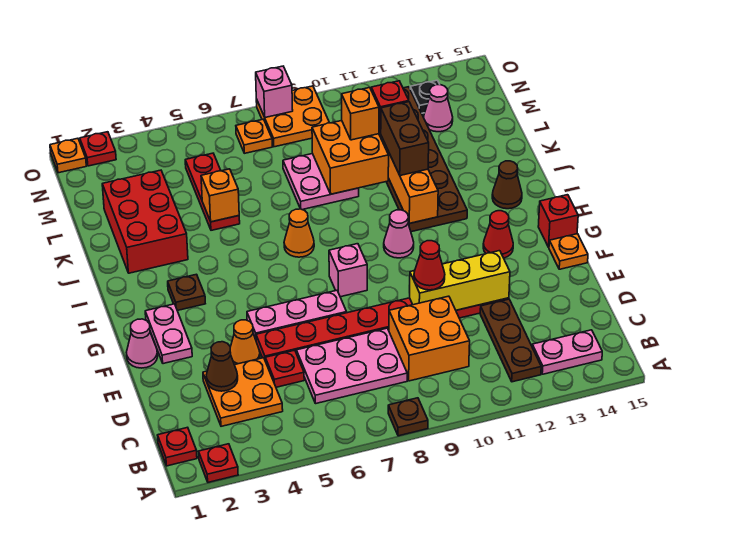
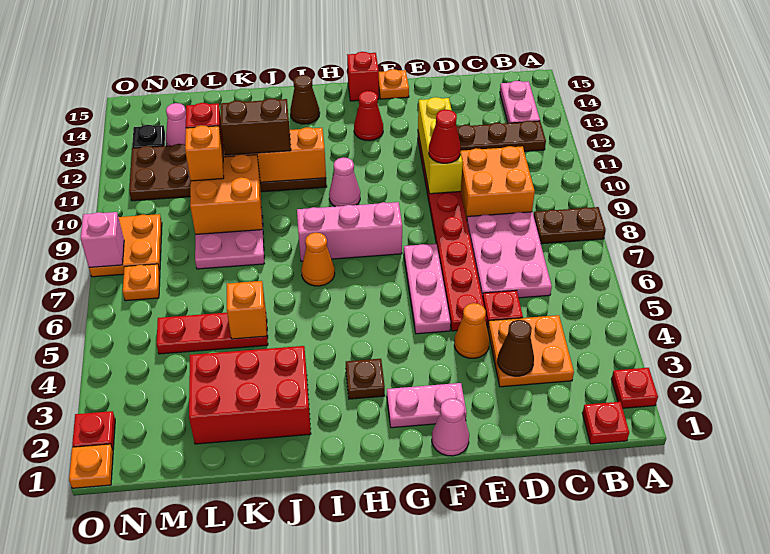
brown plate A8 level 1 -> brown plate A8:B8 level 1
pink brick G8 level 1 -> pink brick G8:I8 level 1

